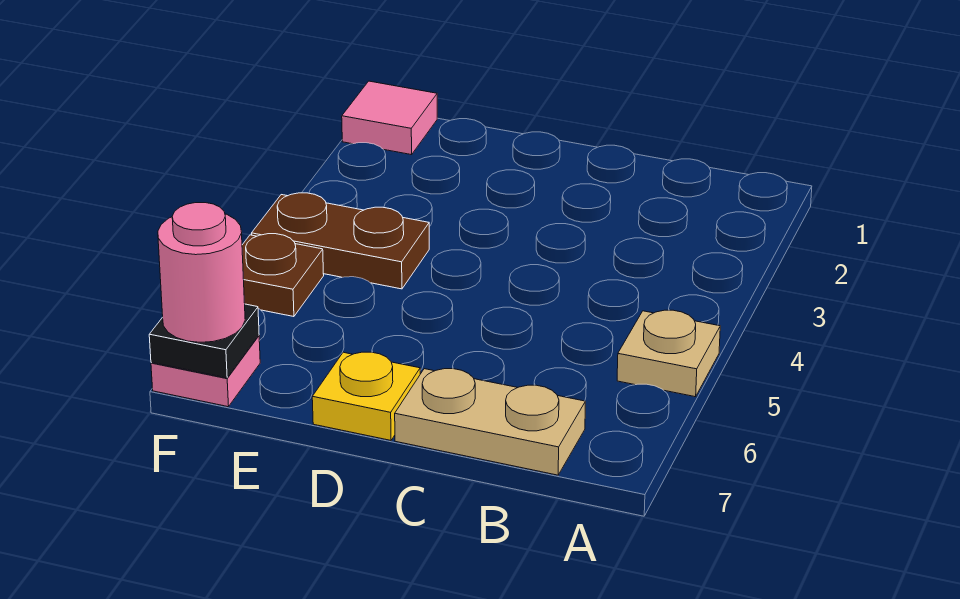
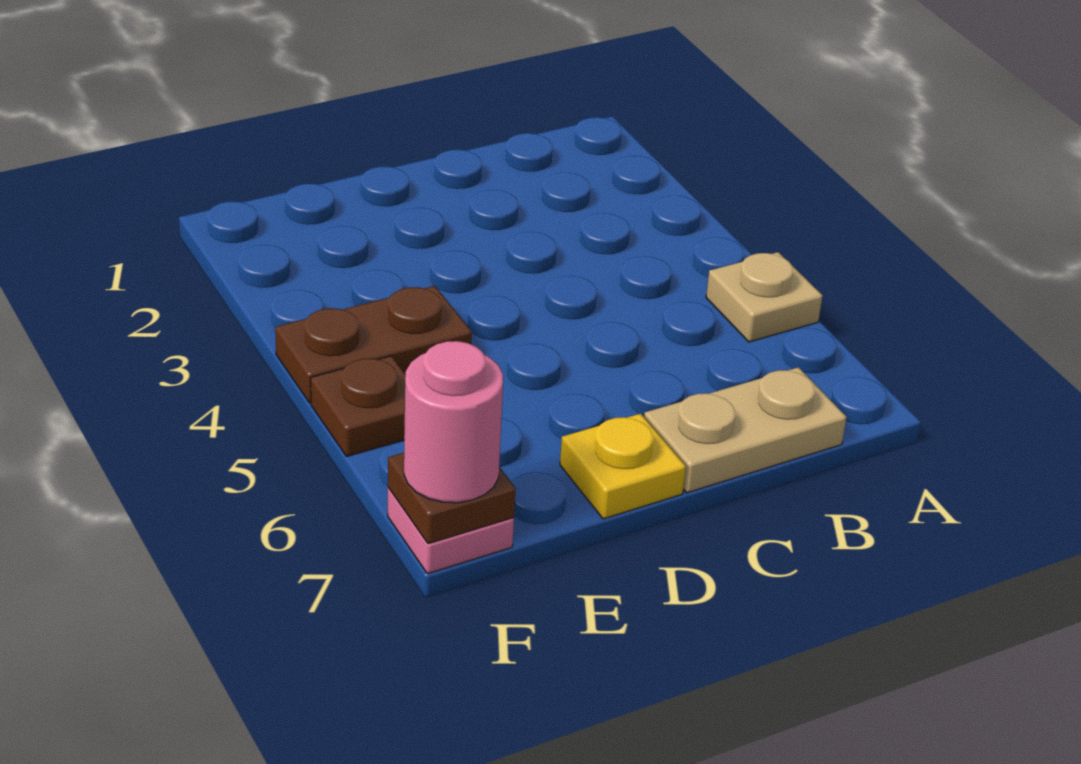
pink tile F1 level 1 -> none
black plate F7 level 2 -> brown plate F7 level 2

